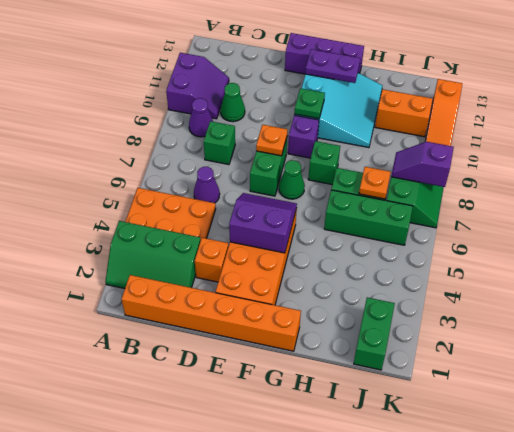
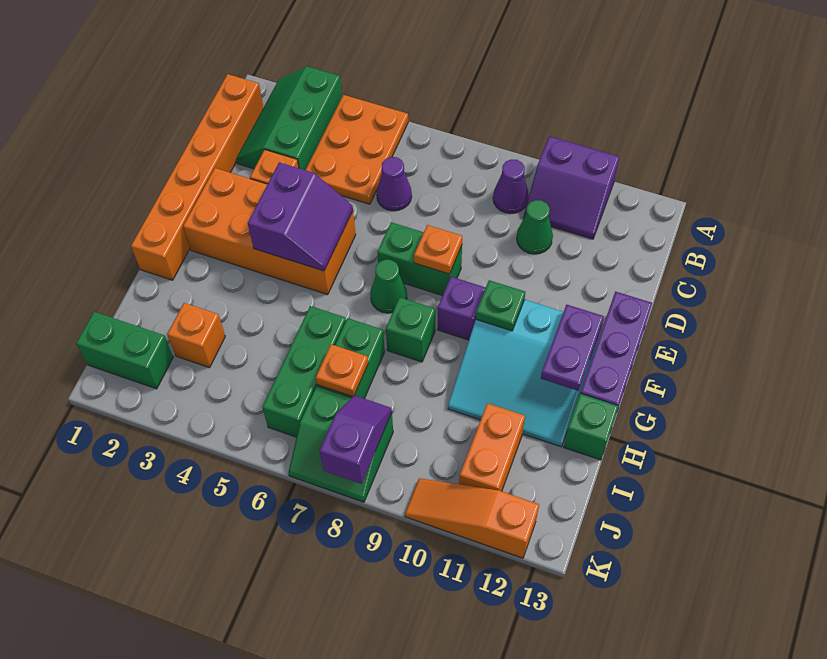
green brick C8 level 1 -> green brick H13 level 1
none -> orange brick I3 level 1

